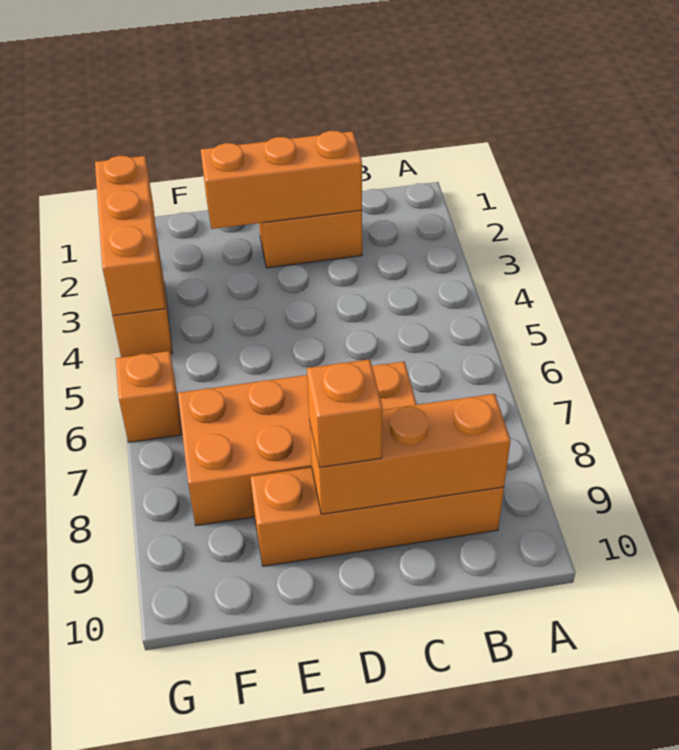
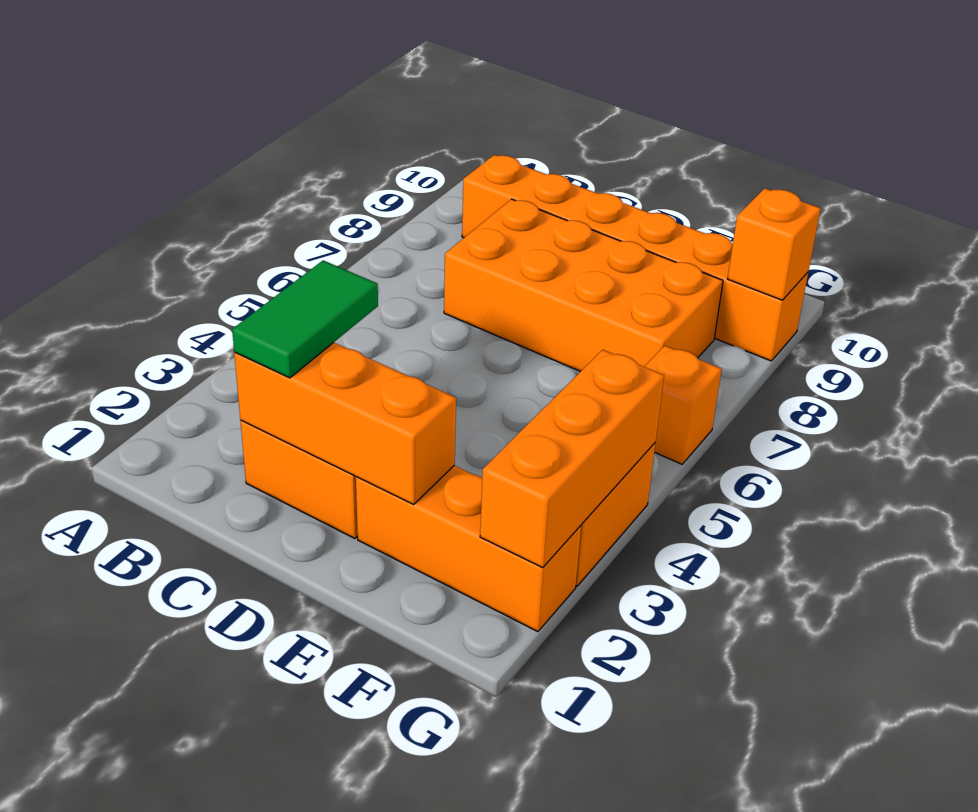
orange brick B9:E9 level 1 -> orange brick B9:G9 level 1
orange brick B9:D9 level 2 -> orange brick E2:G2 level 1
none -> green tile C2:C3 level 3
orange brick D9 level 3 -> orange brick G9 level 2

